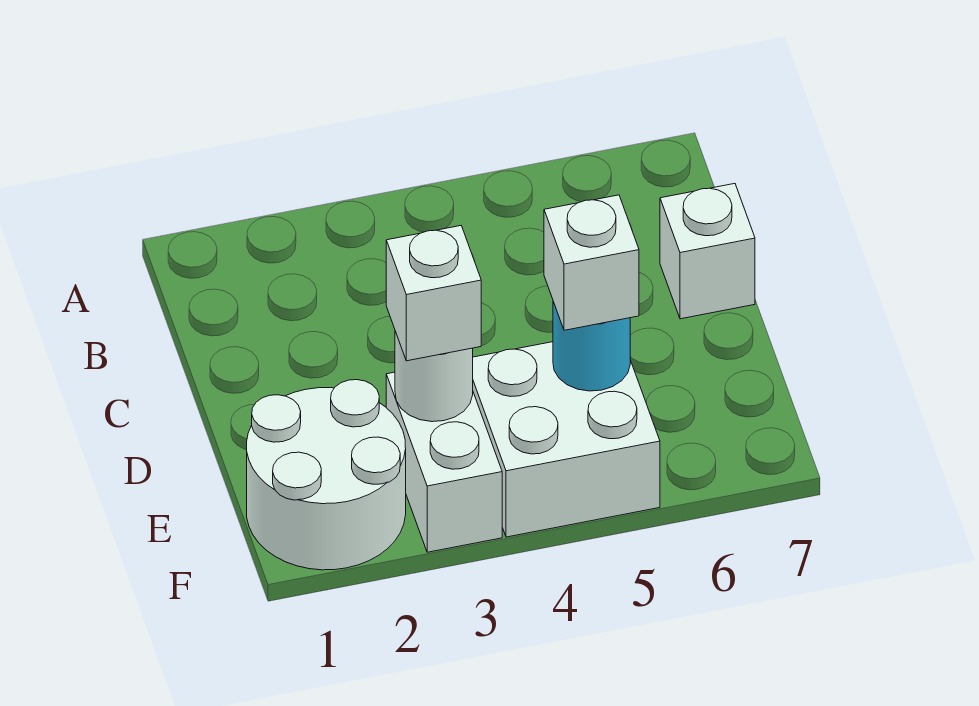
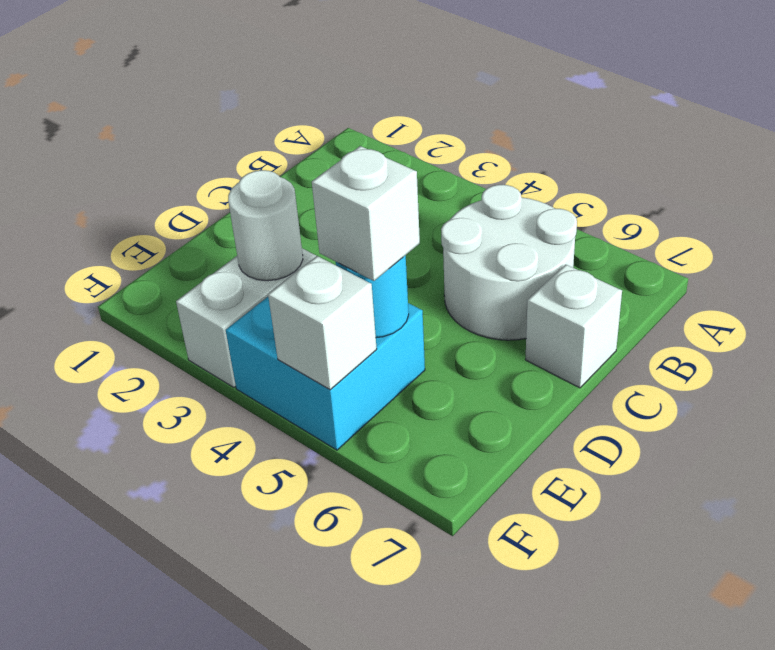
white round brick E1:F2 level 1 -> white round brick B5:C6 level 1
white brick E3 level 3 -> white brick F5 level 2
white brick E4:F5 level 1 -> cyan brick E4:F5 level 1

